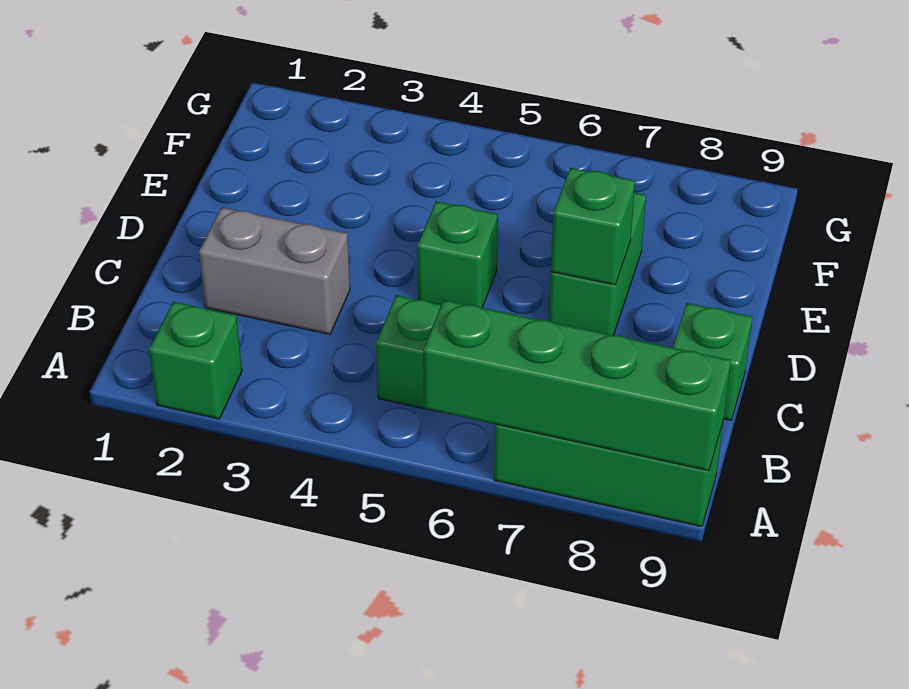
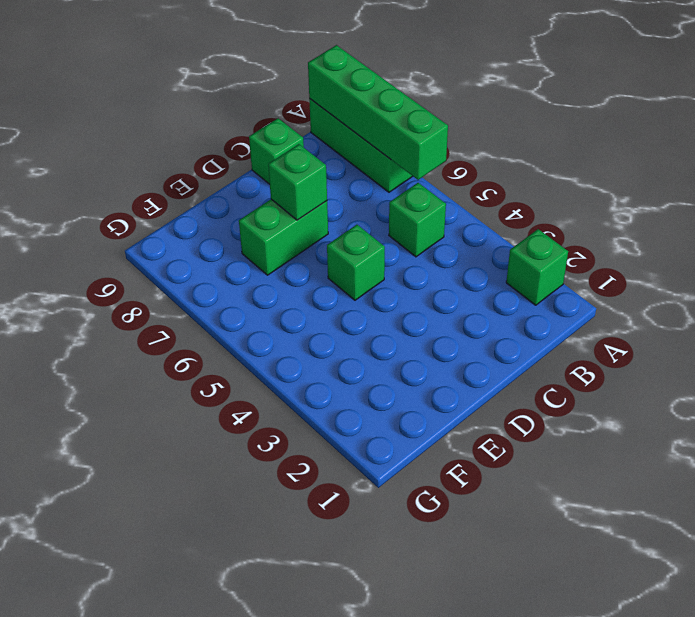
grey brick C2:C3 level 1 -> none

